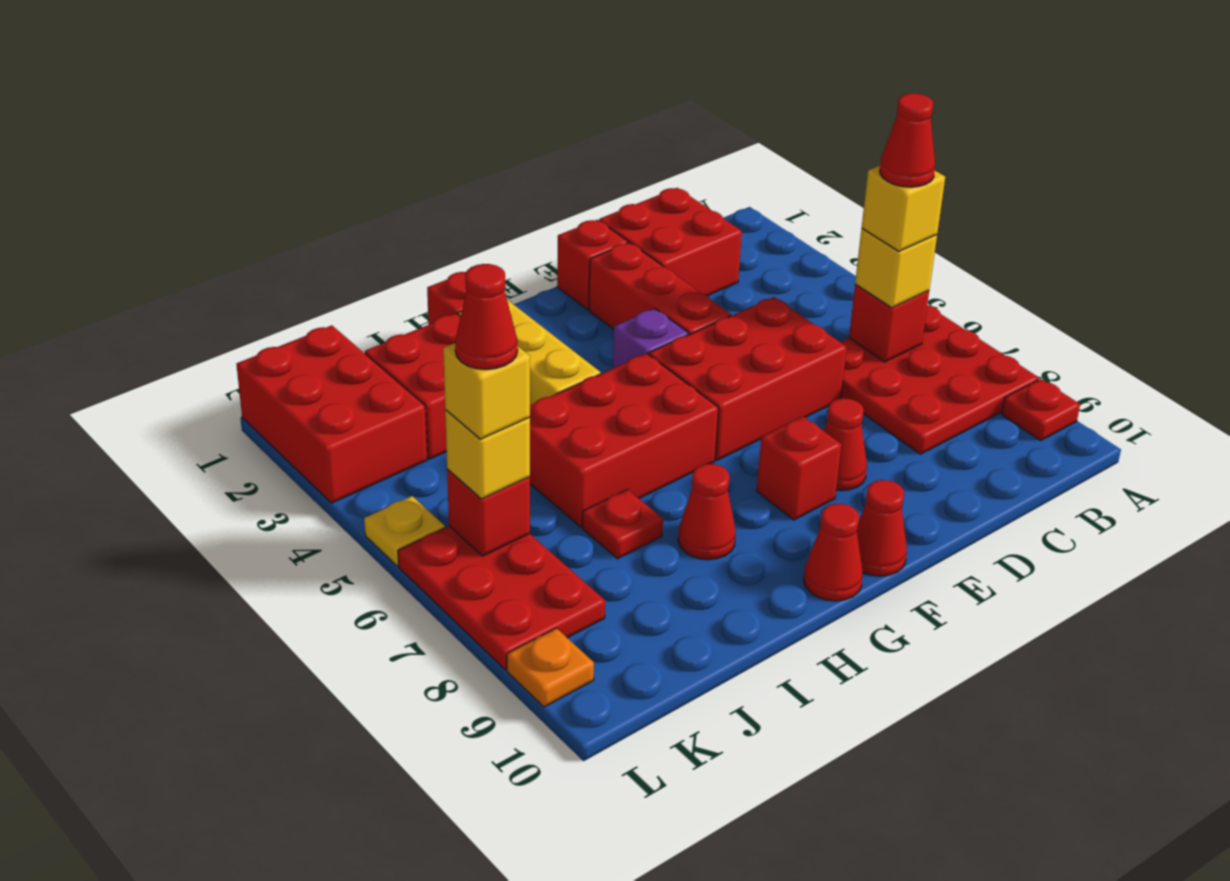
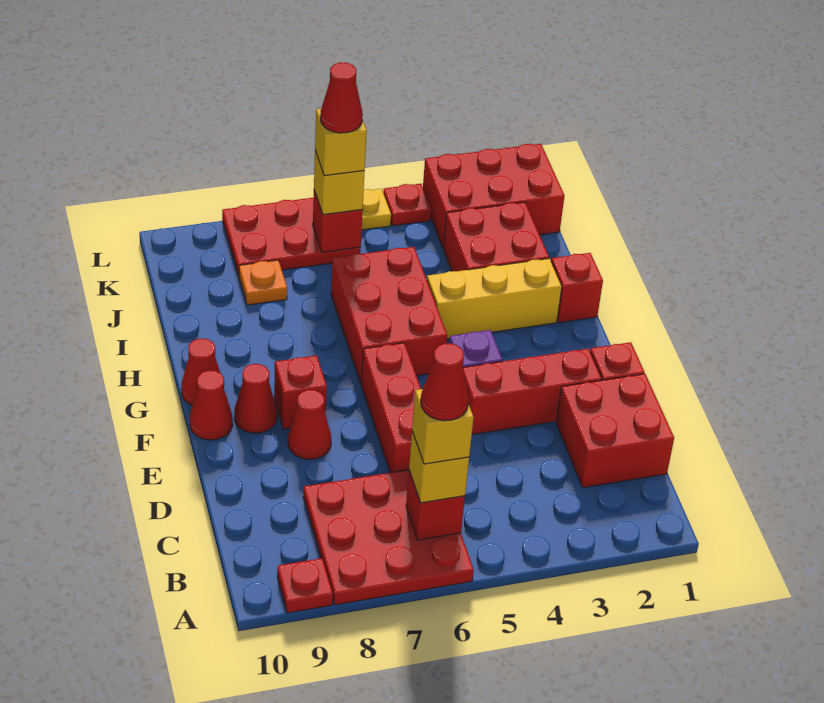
red brick D5:F6 level 1 -> red brick D6:F6 level 1
red cone H8 level 1 -> red cone F9 level 1
red plate I7 level 1 -> red plate L4 level 1
orange plate L9 level 1 -> orange plate J8 level 1

